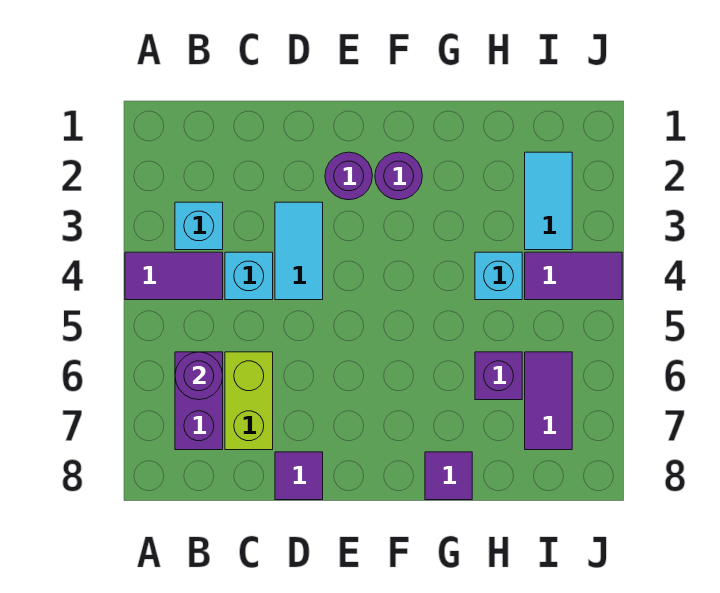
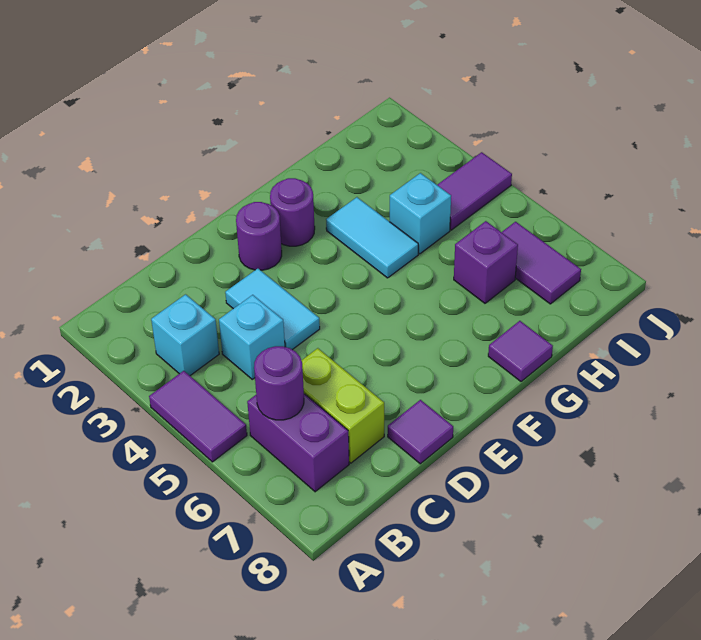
purple tile A4:B4 level 1 -> purple tile A4:A5 level 1
cyan tile I2:I3 level 1 -> cyan tile G3:G4 level 1

